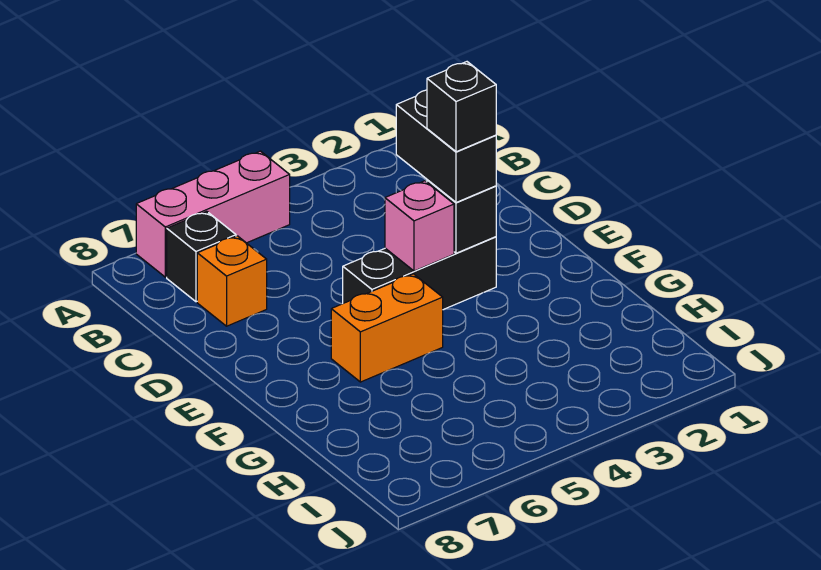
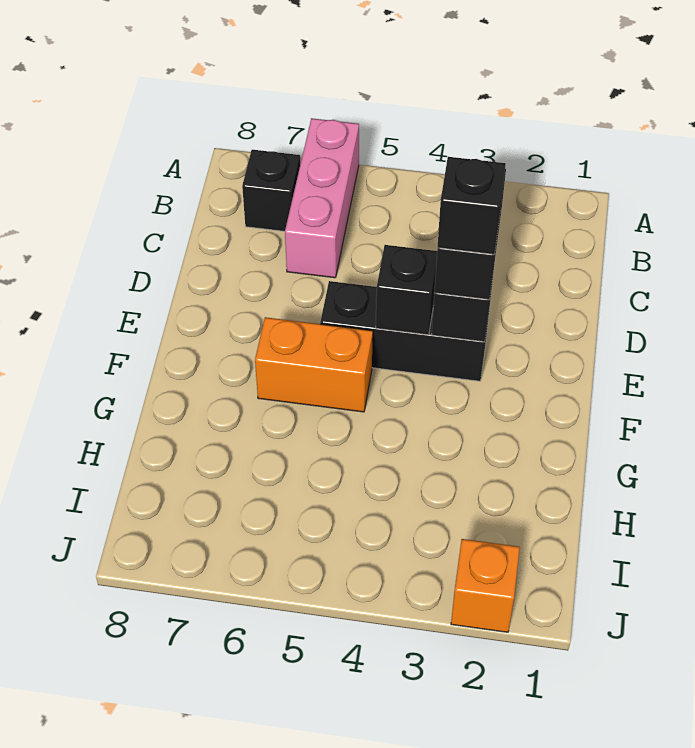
pink brick A5:A7 level 1 -> pink brick A6:C6 level 1
orange brick C7 level 1 -> orange brick J2 level 1
pink brick E4 level 2 -> black brick E4 level 2

